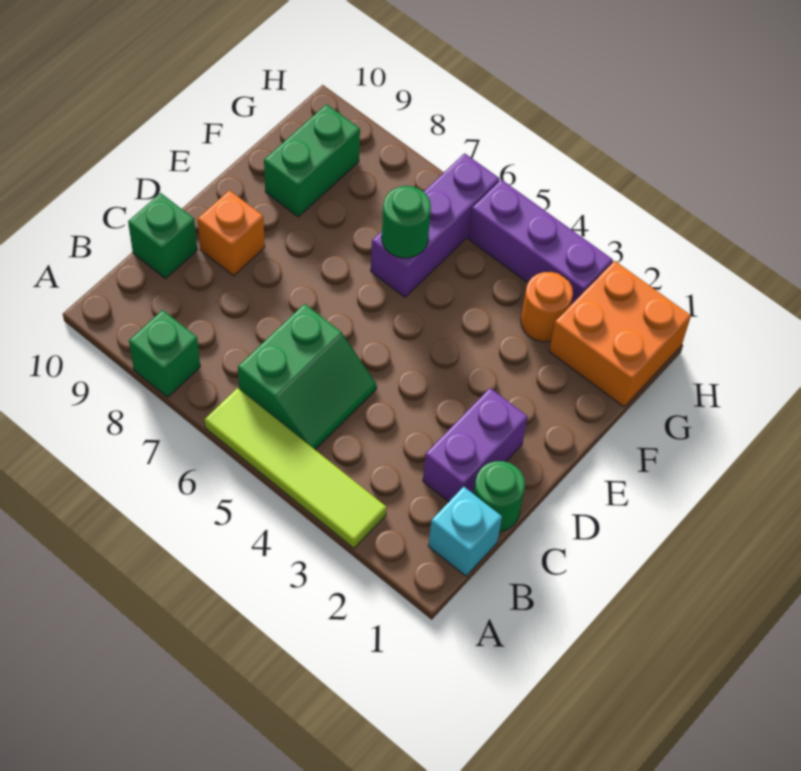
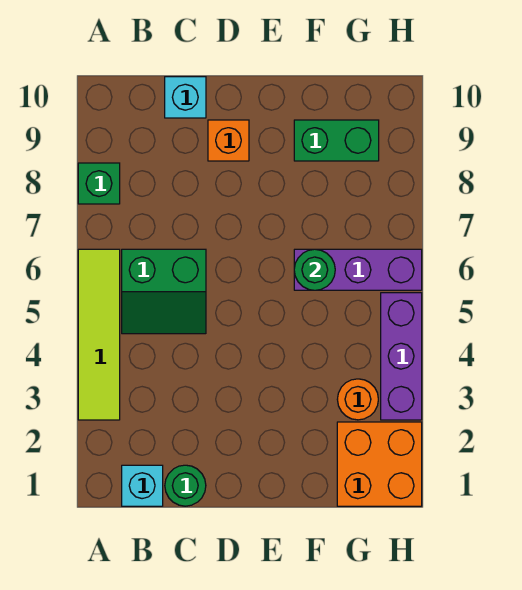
purple brick C2:D2 level 1 -> none
green brick C10 level 1 -> cyan brick C10 level 1

